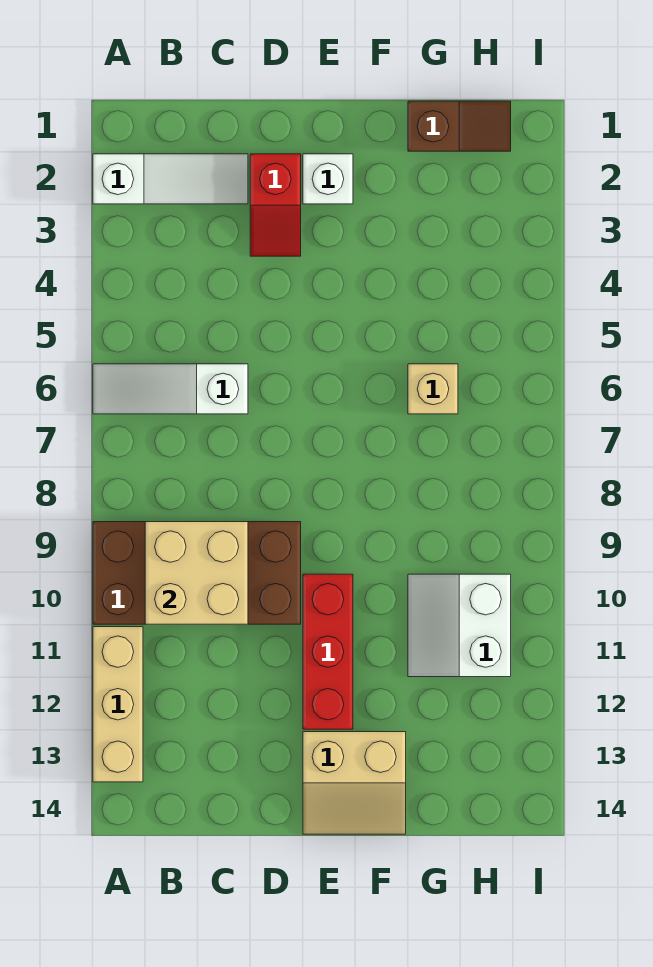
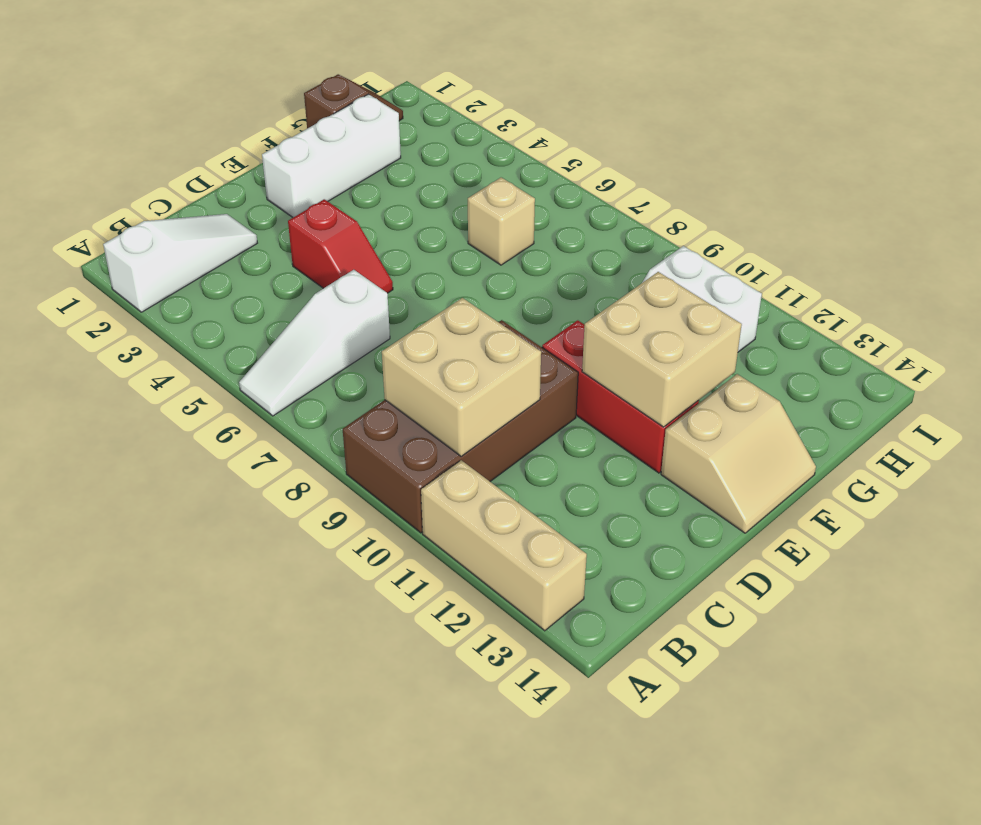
red slope D2:D3 level 1 top 2 -> red slope D4:D5 level 1 top 4
white brick E2 level 1 -> white brick E2:G2 level 1
none -> tan brick E11:F12 level 2

